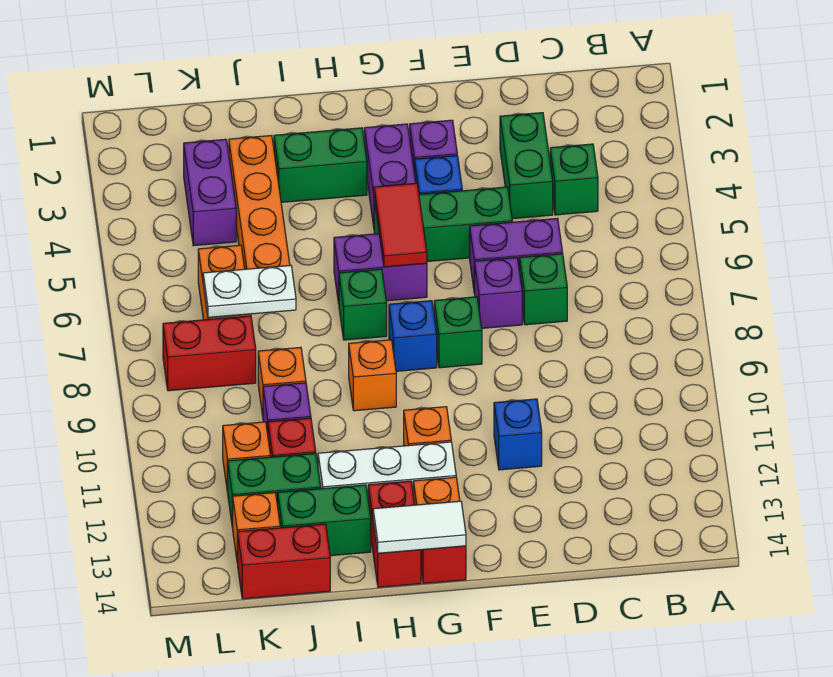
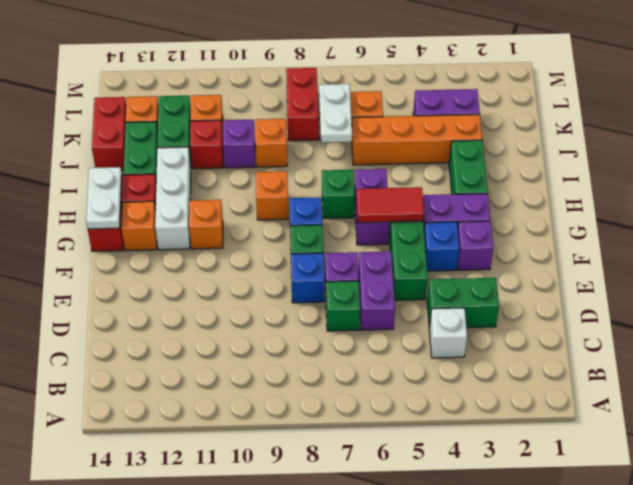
green brick C4 level 1 -> white brick C4 level 1
blue brick E11 level 1 -> blue brick E8 level 1
white tile G14:H14 level 2 -> white plate G14:H14 level 2

